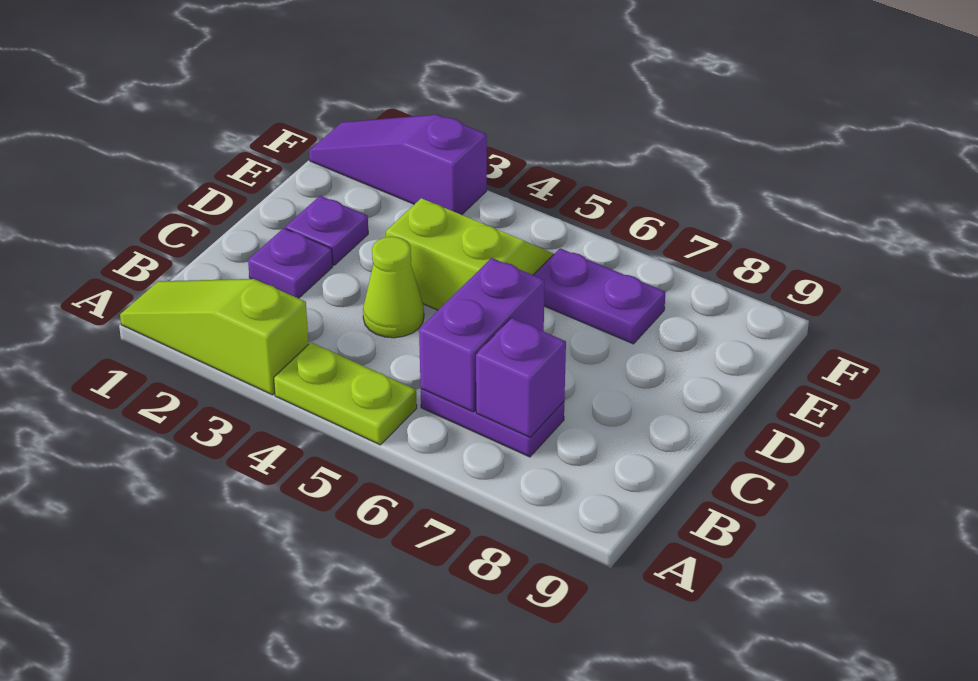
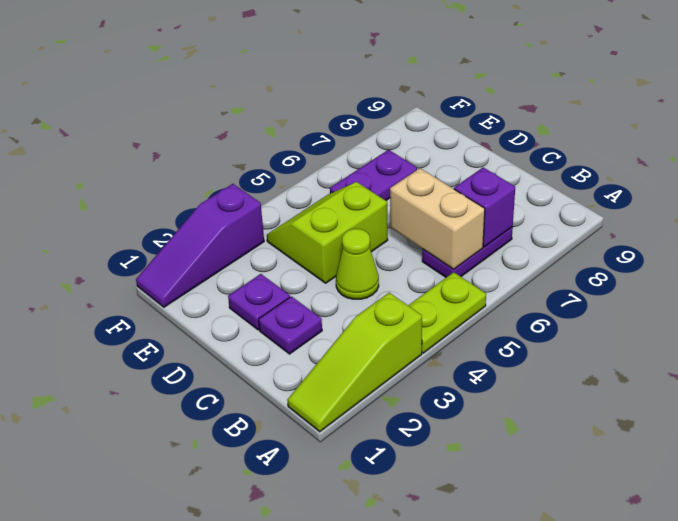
purple brick B6:C6 level 2 -> tan brick B6:C6 level 2

